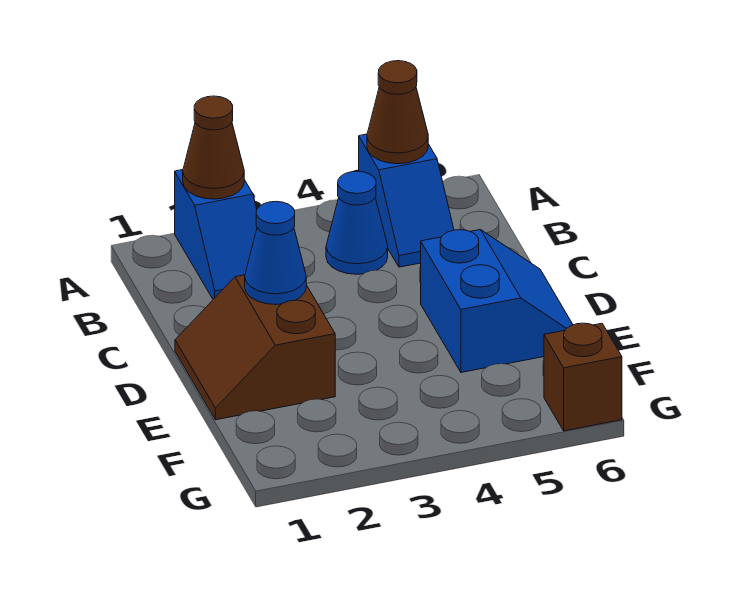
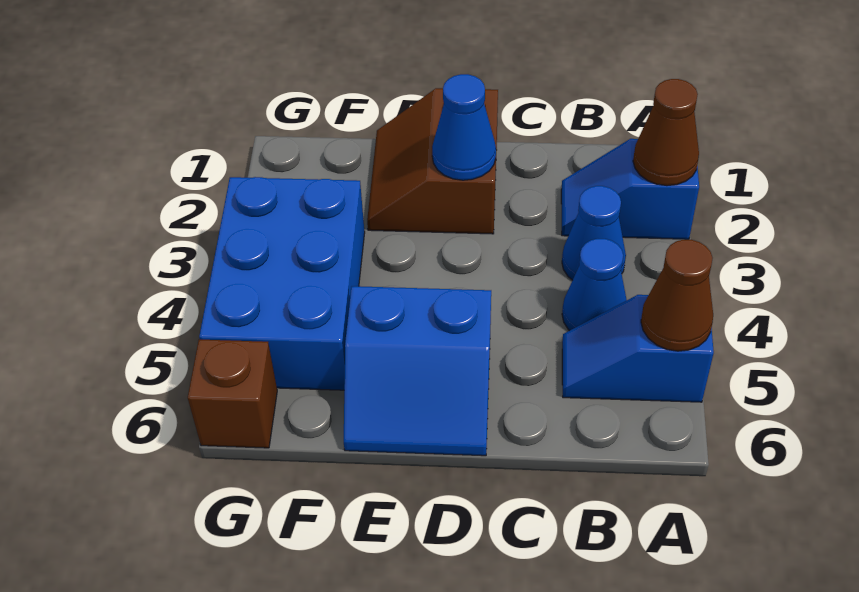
none -> blue cone B3 level 1
brown slope D1:E2 level 1 top 2 -> brown slope D1:E2 level 1 top D
none -> blue brick F3:G5 level 1

